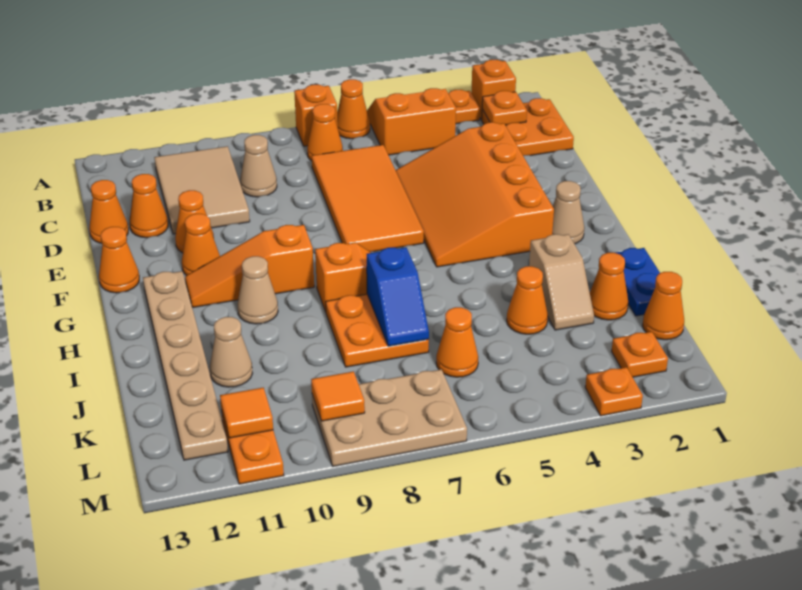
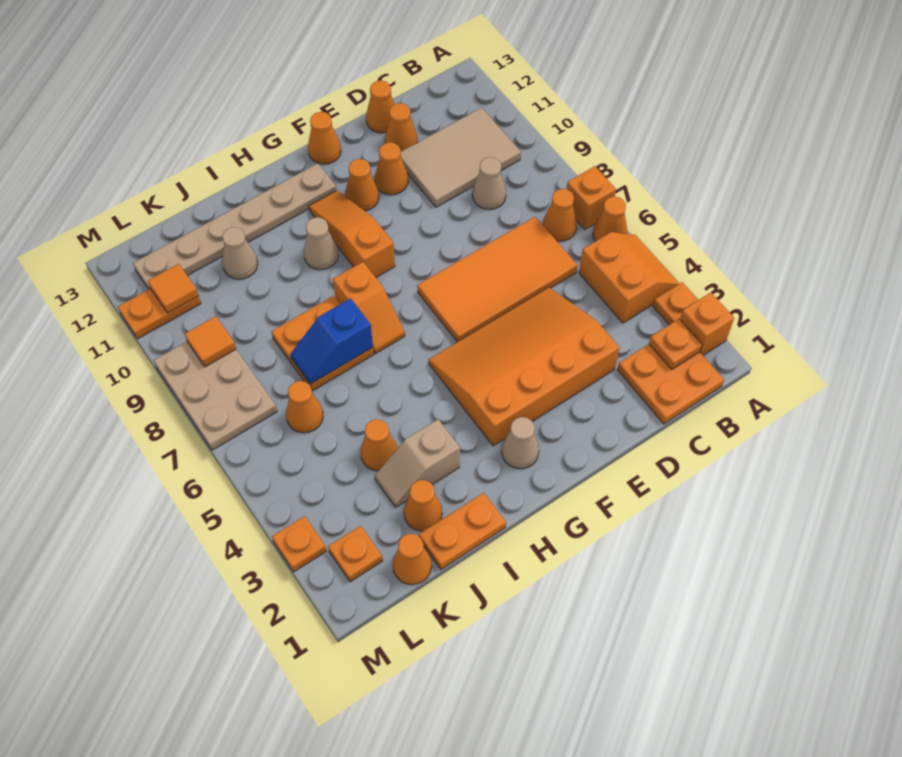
blue plate I1:J1 level 1 -> orange plate I1:J1 level 1

